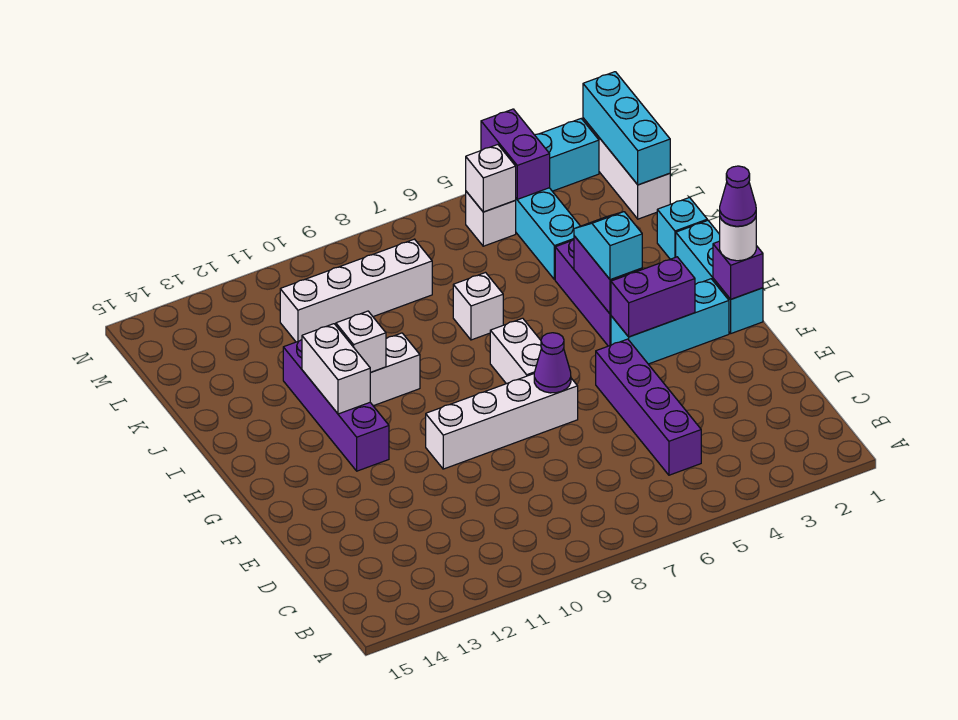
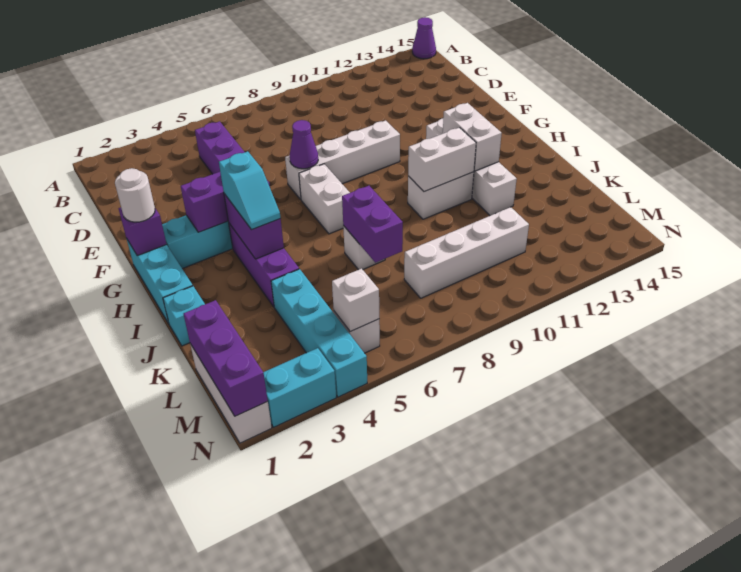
purple cone G1 level 4 -> purple cone A15 level 1
purple brick G12:J12 level 1 -> white brick G12:J12 level 1
white brick I11 level 2 -> white brick I10:I11 level 2
cyan brick L1:N1 level 2 -> purple brick L1:N1 level 2
purple brick M4:N4 level 2 -> purple brick J7:K7 level 2

